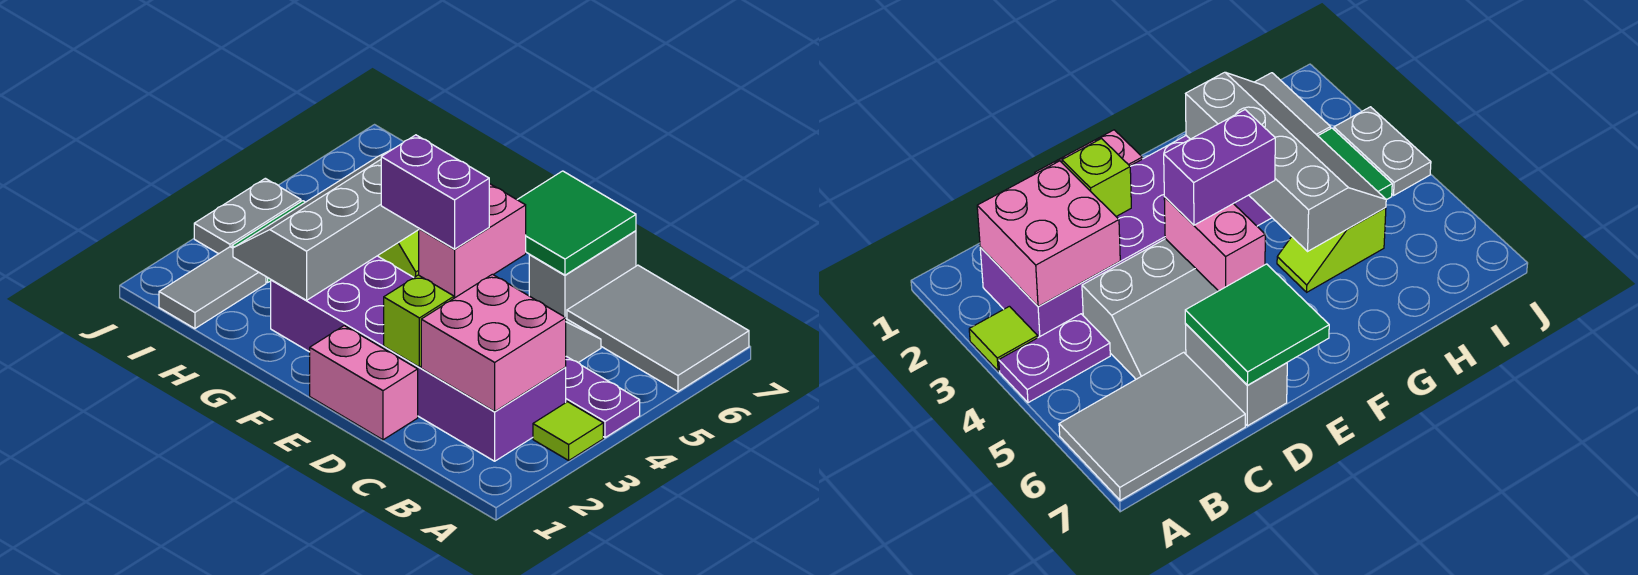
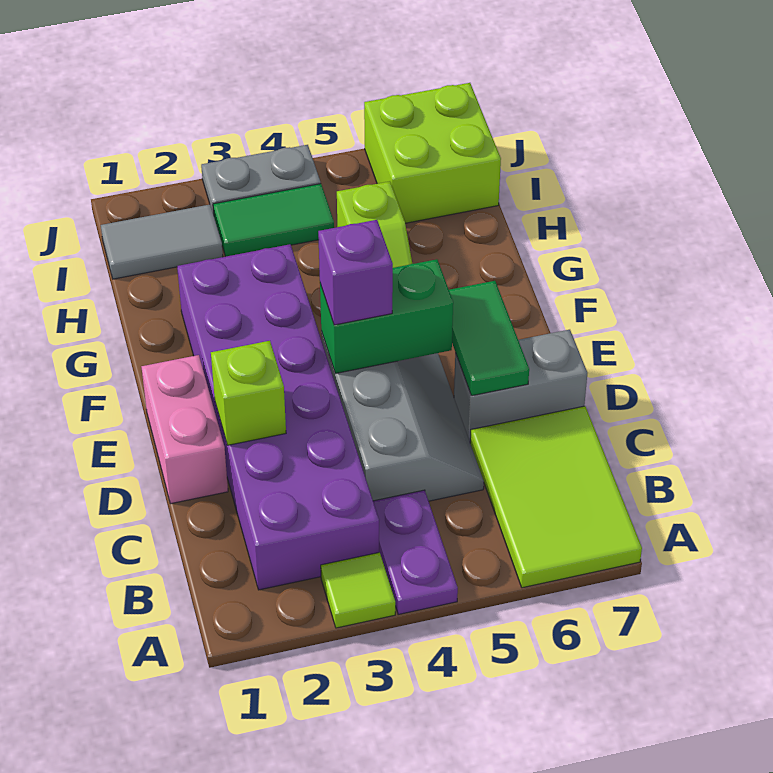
grey tile A6:C7 level 1 -> lime tile A6:C7 level 1
pink brick B2:C3 level 2 -> none
green tile D6:E7 level 2 -> green tile D6:E6 level 2
pink brick E4:E5 level 2 -> green brick E4:E5 level 2
purple brick E4:F4 level 3 -> purple brick E4 level 3
grey slope G2:H5 level 2 top G -> none
none -> lime brick I6:J7 level 1

